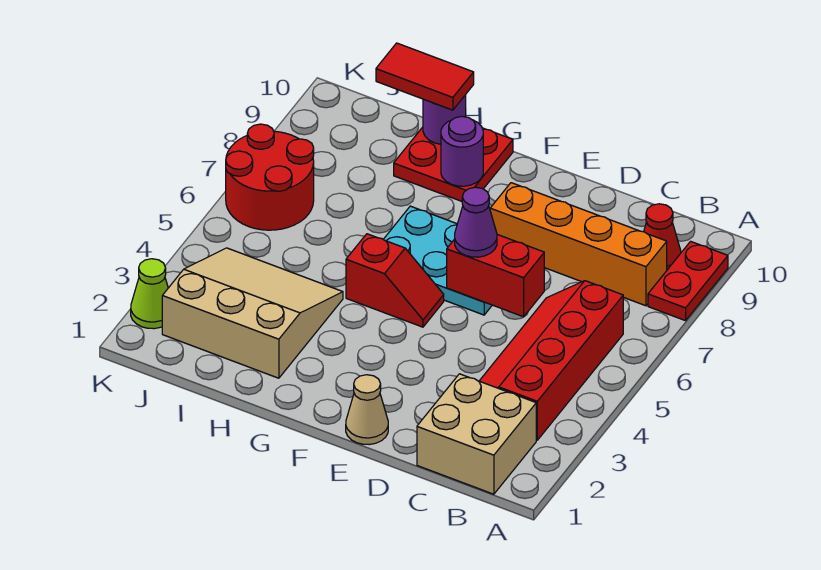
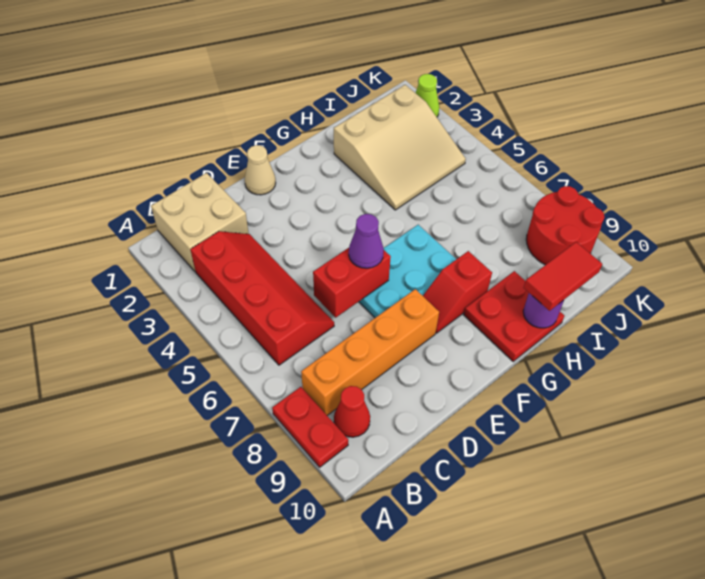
red slope F5:G5 level 1 top G -> red slope F8:G8 level 1 top G
purple round brick G9 level 2 -> none
red round brick J6:K7 level 1 -> red round brick J8:K9 level 1

